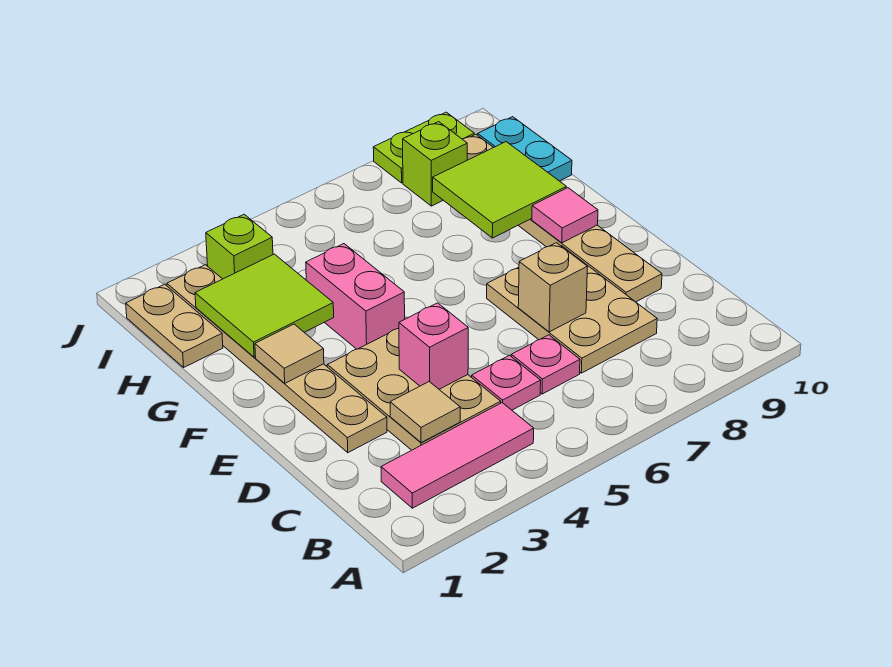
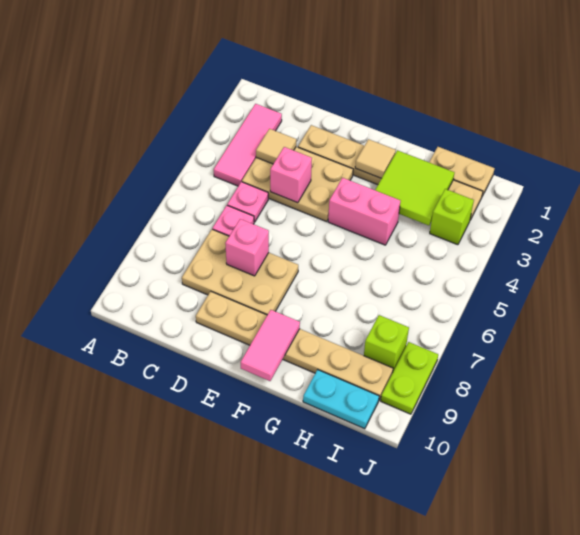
tan brick D7 level 2 -> pink brick D7 level 2
pink tile F9 level 2 -> pink tile F9:F10 level 2
lime tile G8:H9 level 2 -> none

